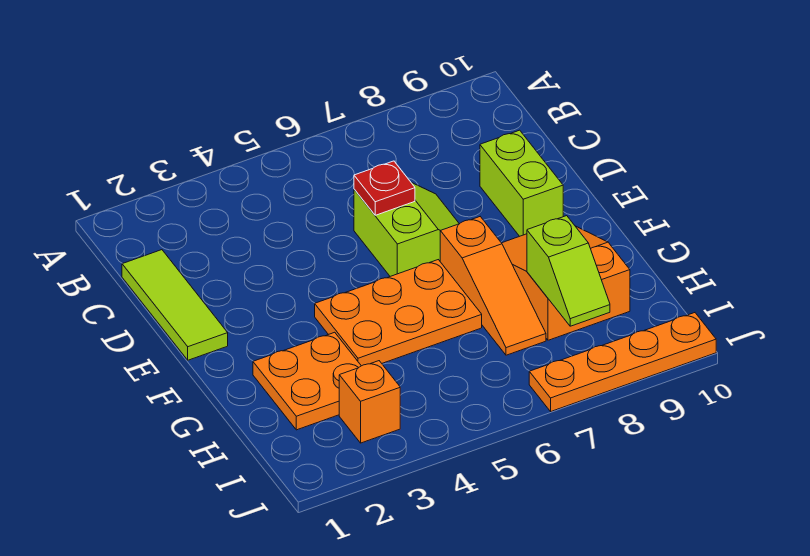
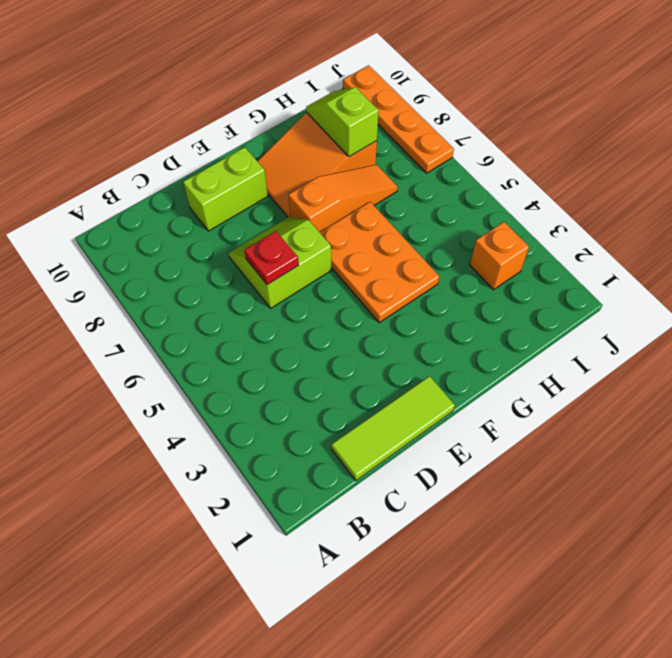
orange plate G2:H3 level 1 -> none
lime slope H8:I8 level 2 top H -> lime slope H8:H9 level 2 top 8

